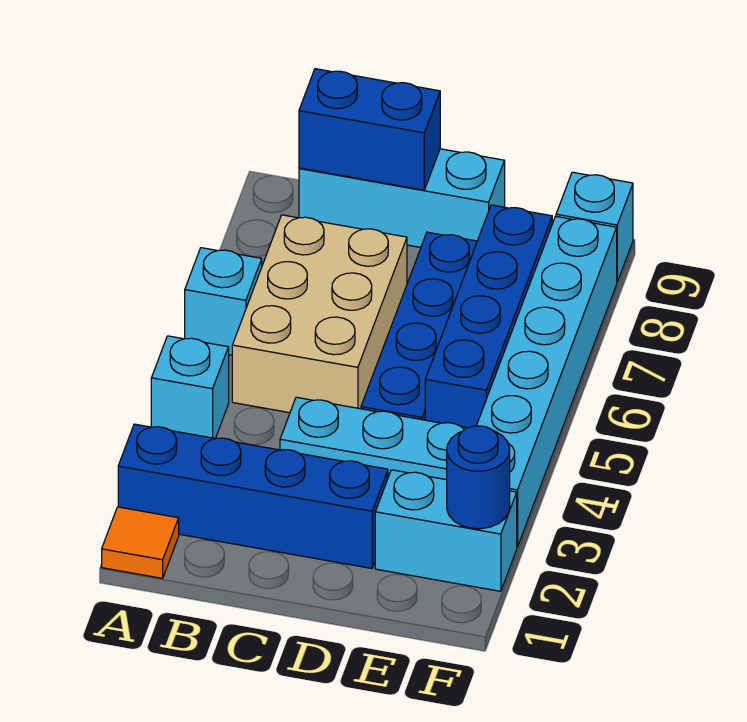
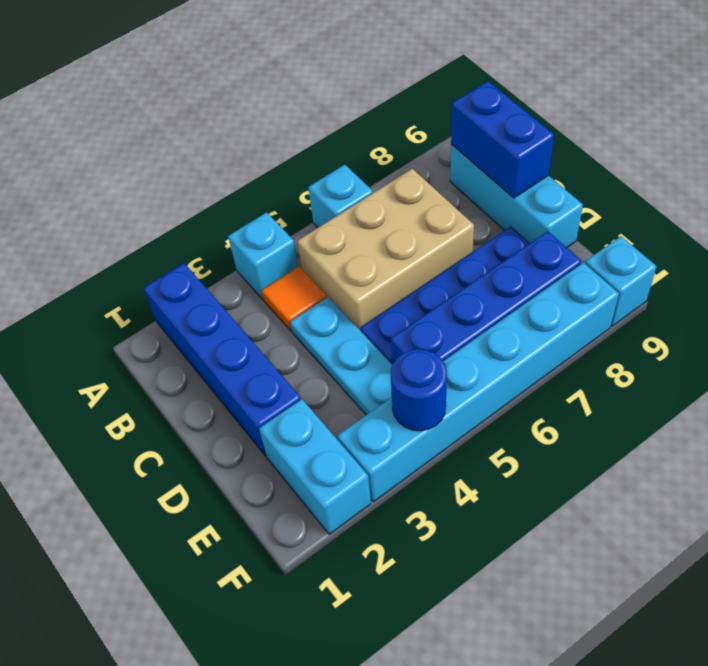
orange tile A1 level 1 -> orange tile B4 level 1
blue round brick F2 level 2 -> blue round brick F4 level 2

